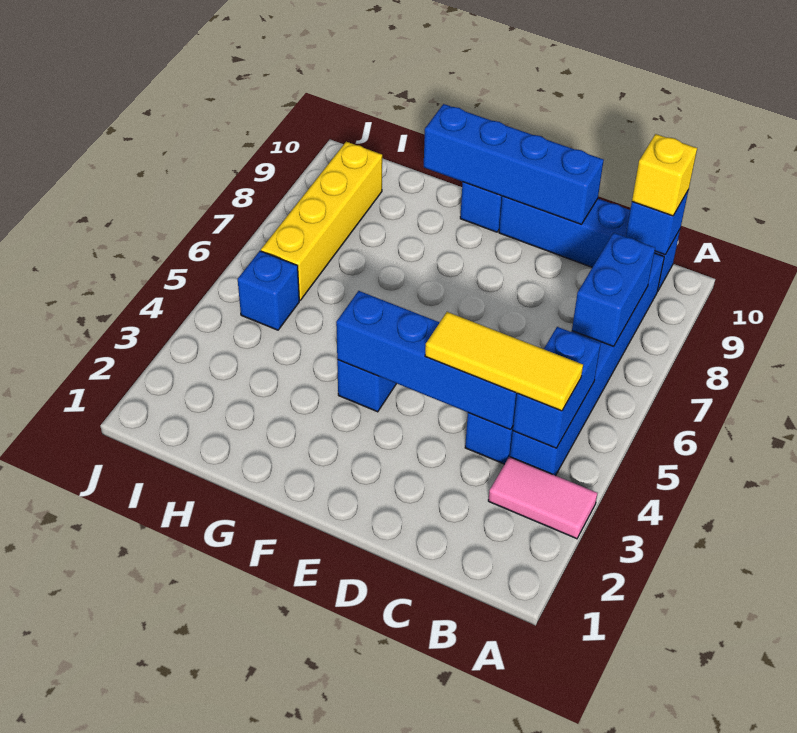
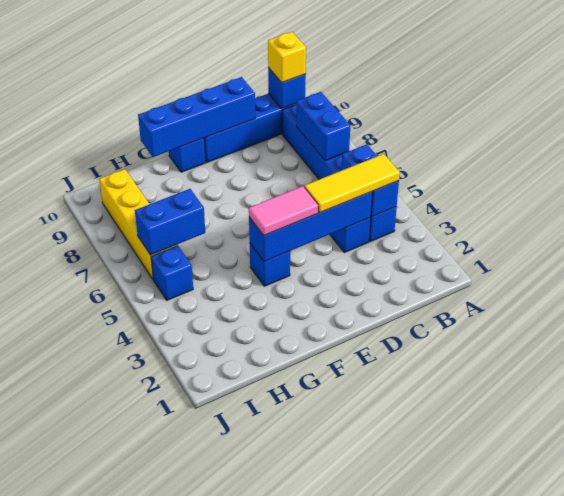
pink tile A3:B3 level 1 -> pink tile E4:F4 level 3
none -> blue brick H6:I6 level 2

